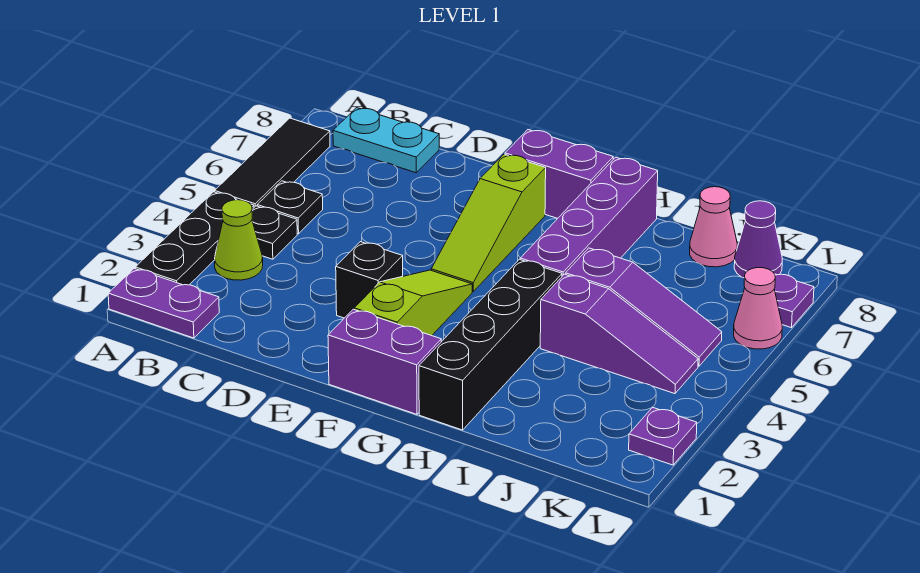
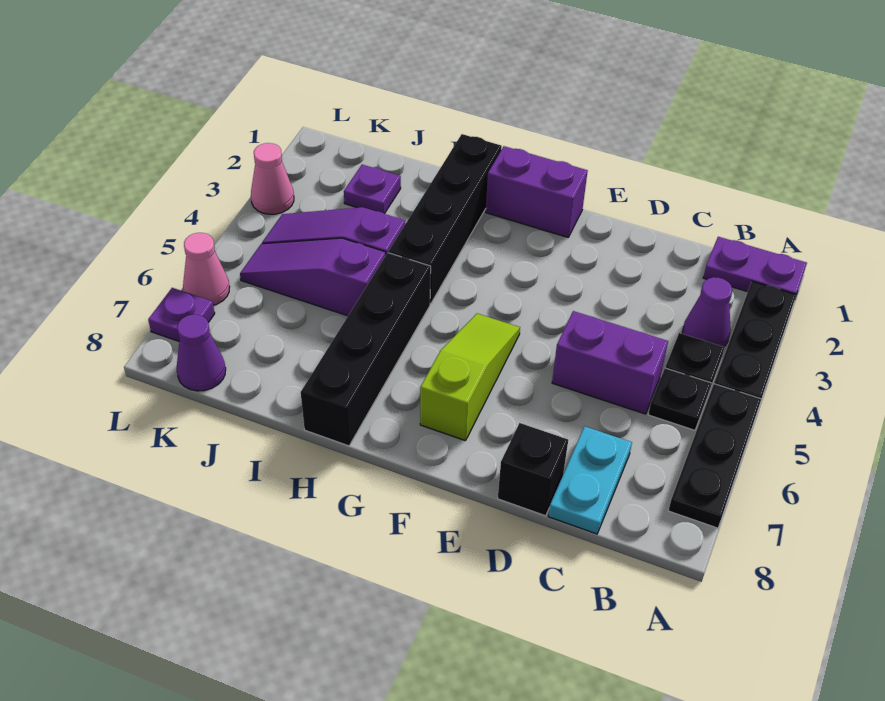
black tile A5:A7 level 1 -> black plate A5:A7 level 1
lime cone B3 level 1 -> purple cone B3 level 1
cyan plate B8:C8 level 1 -> cyan plate C7:C8 level 1
black brick E3 level 1 -> black brick D8 level 1
lime slope F2:F4 level 1 top 2 -> none
purple brick F8:G8 level 1 -> purple brick C5:D5 level 1
purple brick H5:H8 level 1 -> black brick H5:H8 level 1
pink cone J8 level 1 -> pink cone L3 level 1
purple plate L2 level 1 -> purple plate J2 level 1

